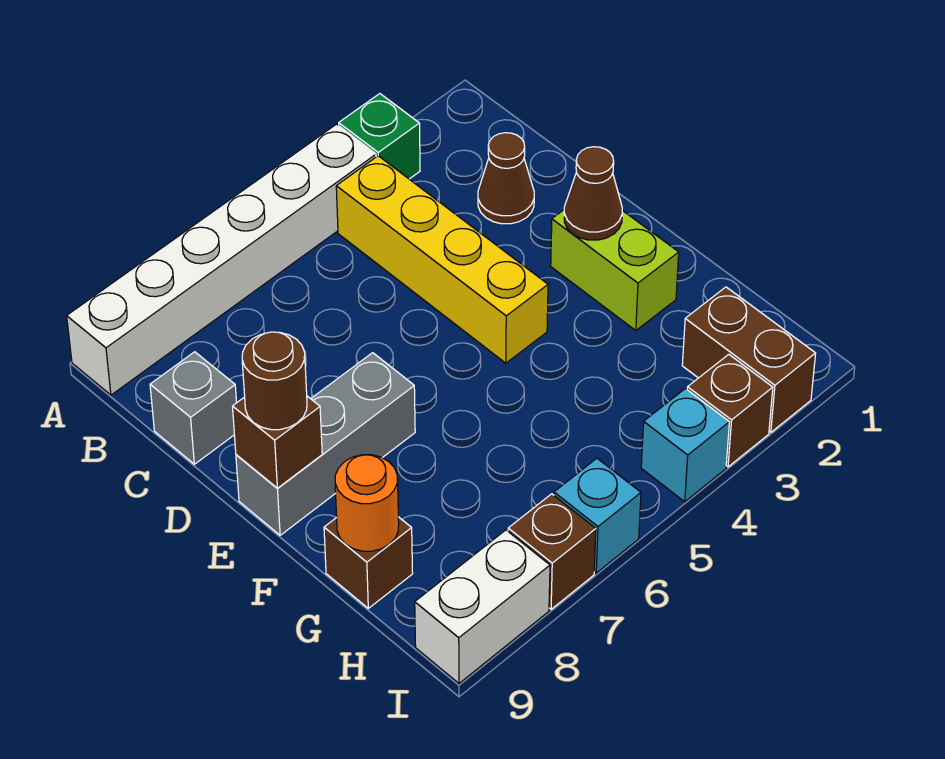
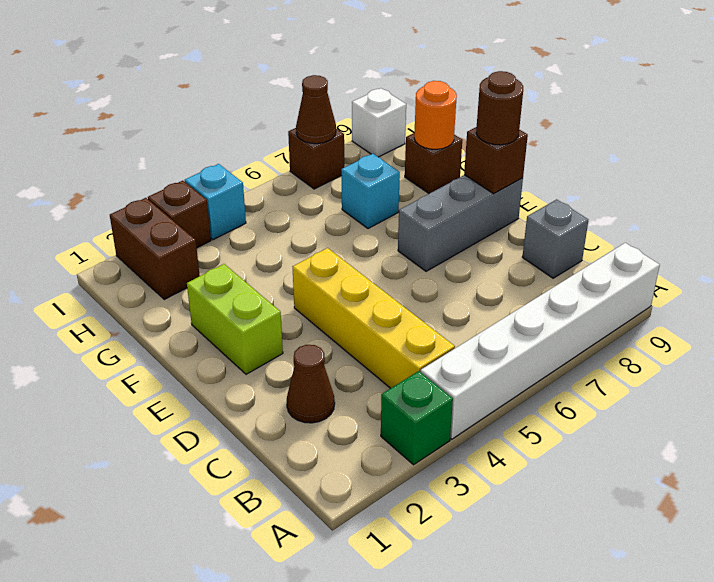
brown cone E2 level 2 -> brown cone I7 level 2
cyan brick I6 level 1 -> cyan brick G7 level 1
white brick I8:I9 level 1 -> white brick I9 level 1

